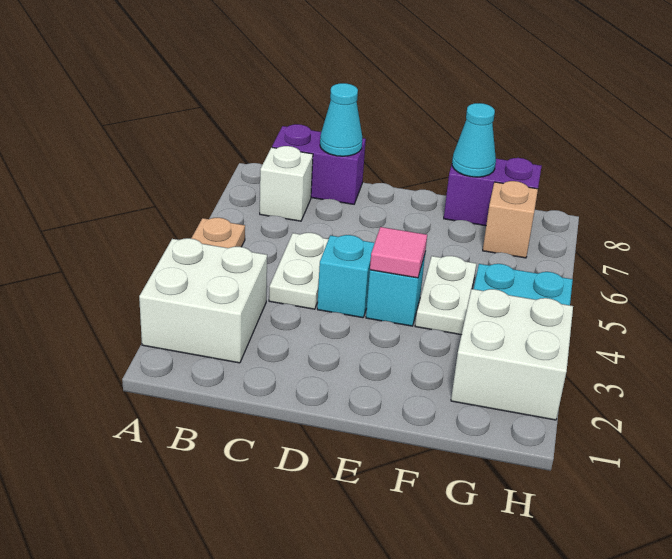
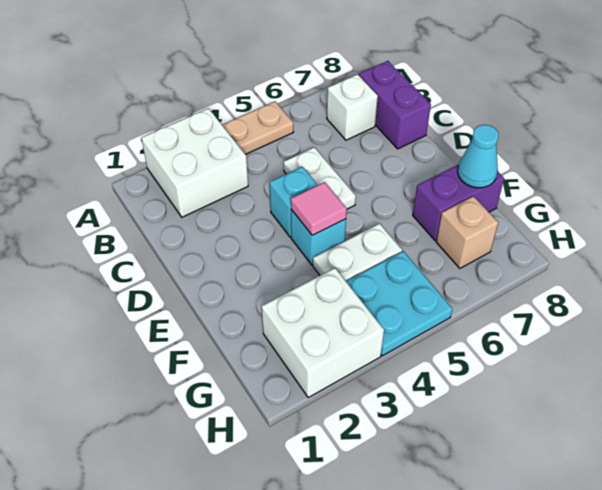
white plate C4:C5 level 1 -> white plate C5:D5 level 1
cyan cone C8 level 2 -> none
purple brick F8:G8 level 1 -> purple brick F7:F8 level 1

